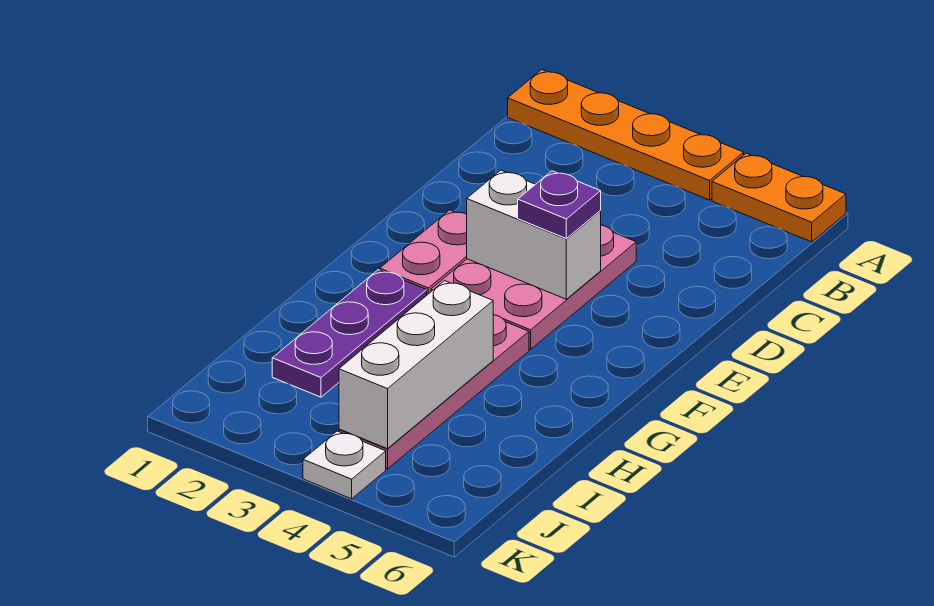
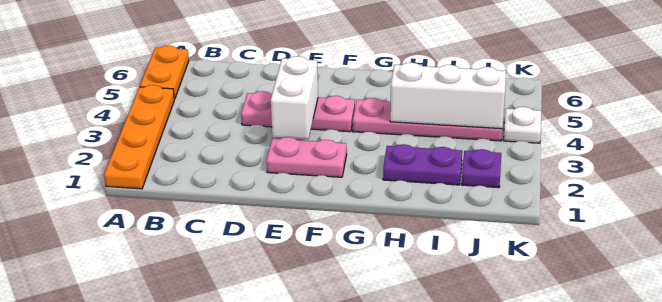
pink plate D3:F4 level 1 -> pink plate D4:F4 level 1
purple plate E4 level 3 -> purple plate J2 level 1
purple plate G2:I2 level 1 -> purple plate H2:I2 level 1

